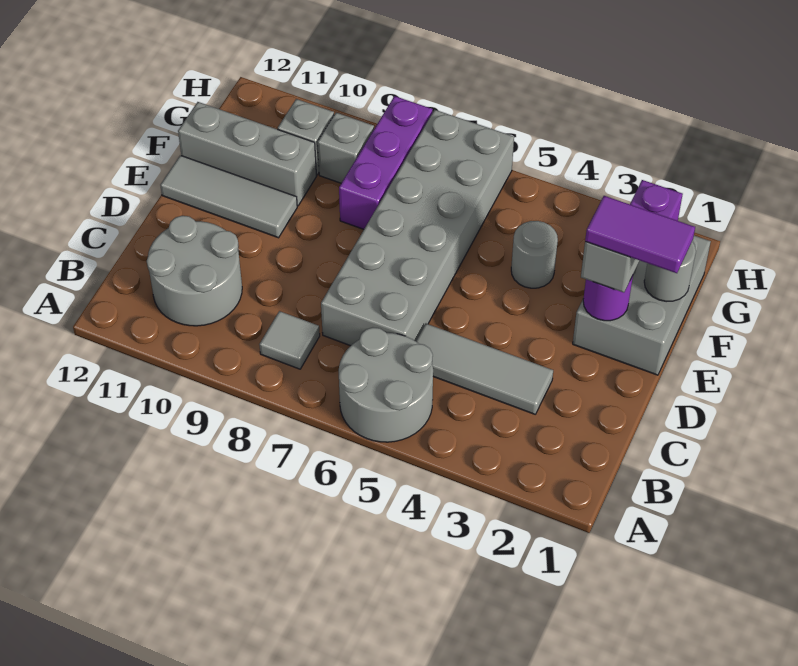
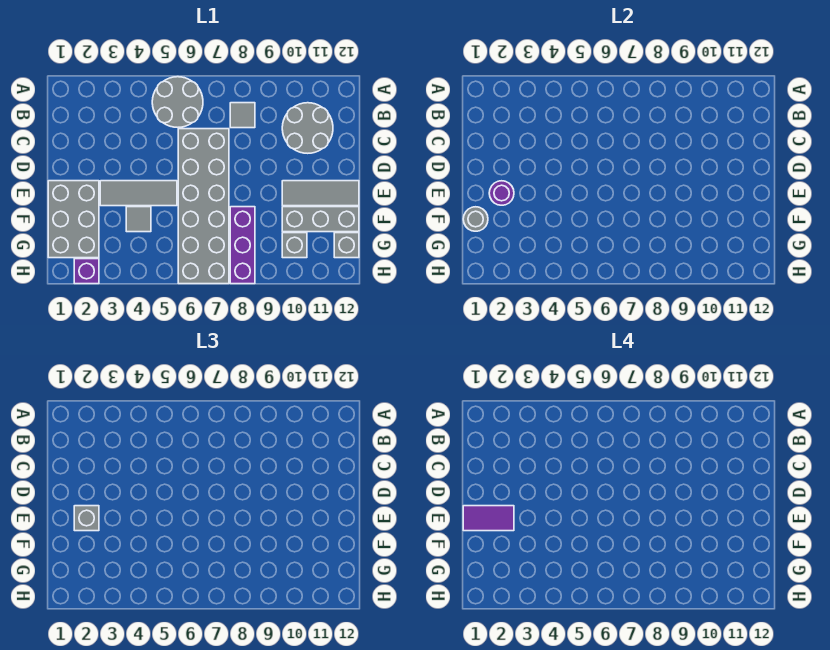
grey tile C3:C5 level 1 -> grey tile E3:E5 level 1
grey round brick F4 level 1 -> grey tile F4 level 1
grey brick G9 level 1 -> grey brick G12 level 1

